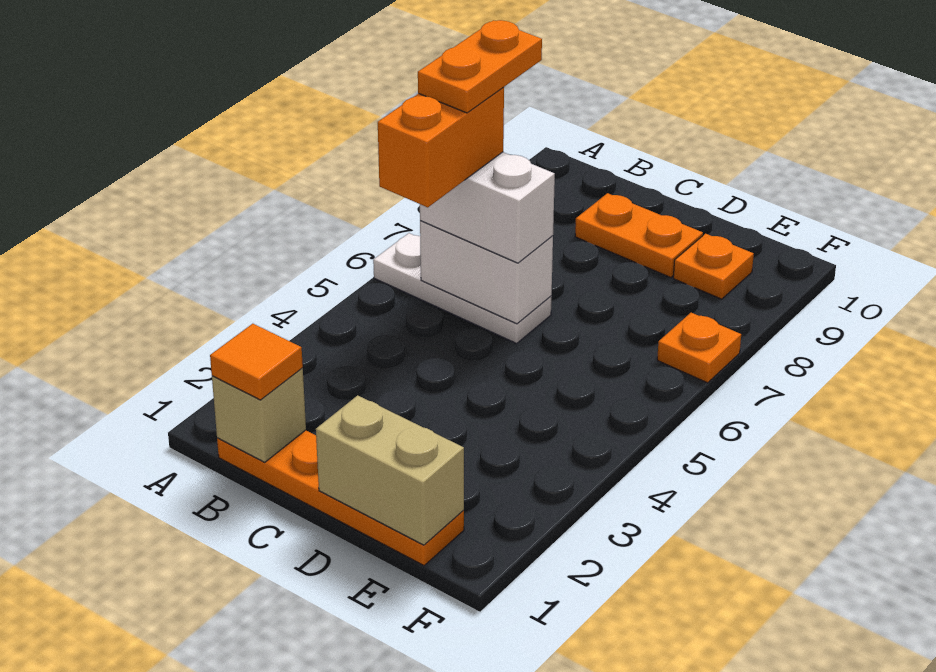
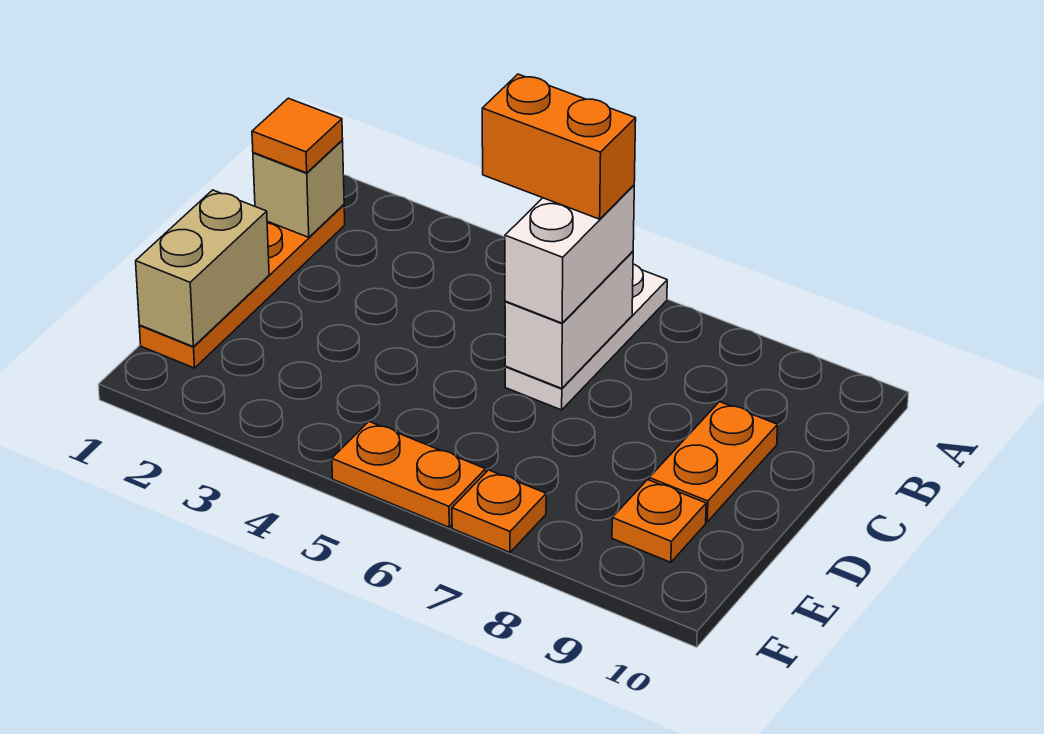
orange plate B6:B7 level 5 -> orange plate F5:F6 level 1

